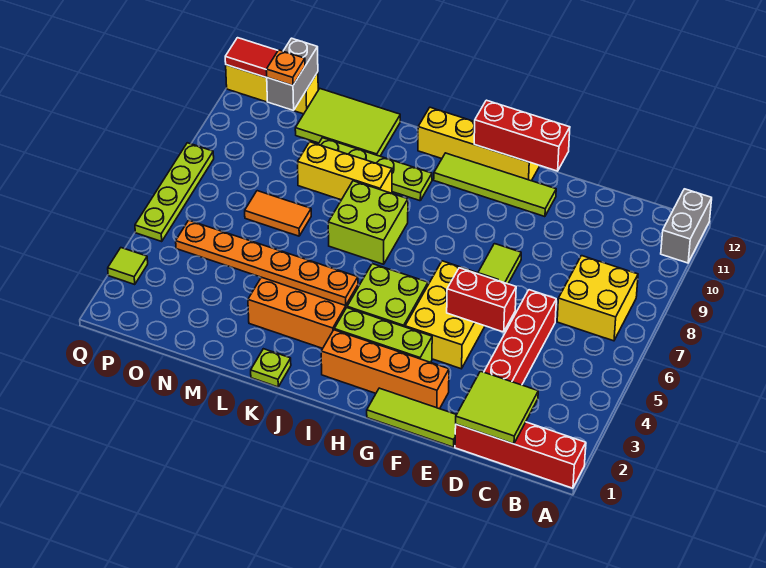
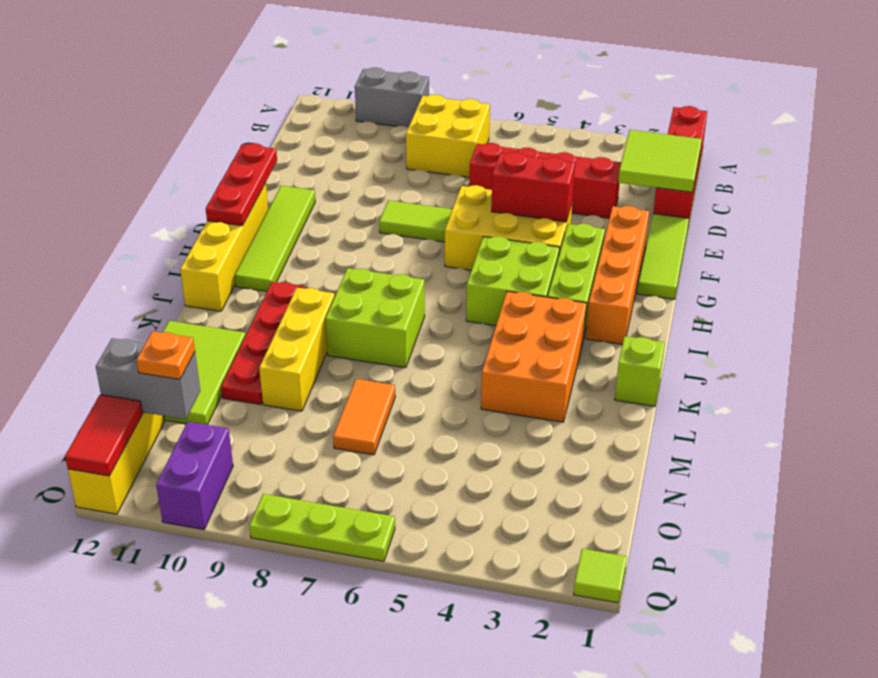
grey brick A11:A12 level 1 -> grey brick A9:A10 level 1
red brick E5:F5 level 2 -> red brick F4:F5 level 2
red brick F12:H12 level 2 -> red plate F12:H12 level 2
orange plate J4:O4 level 2 -> none
lime plate J10:M10 level 1 -> red plate J10:M10 level 1
lime plate K1 level 1 -> lime brick K1 level 1
none -> purple brick P10:Q10 level 1
lime tile Q3 level 1 -> lime tile Q1 level 1
lime plate Q5:Q8 level 1 -> lime plate Q6:Q8 level 1

